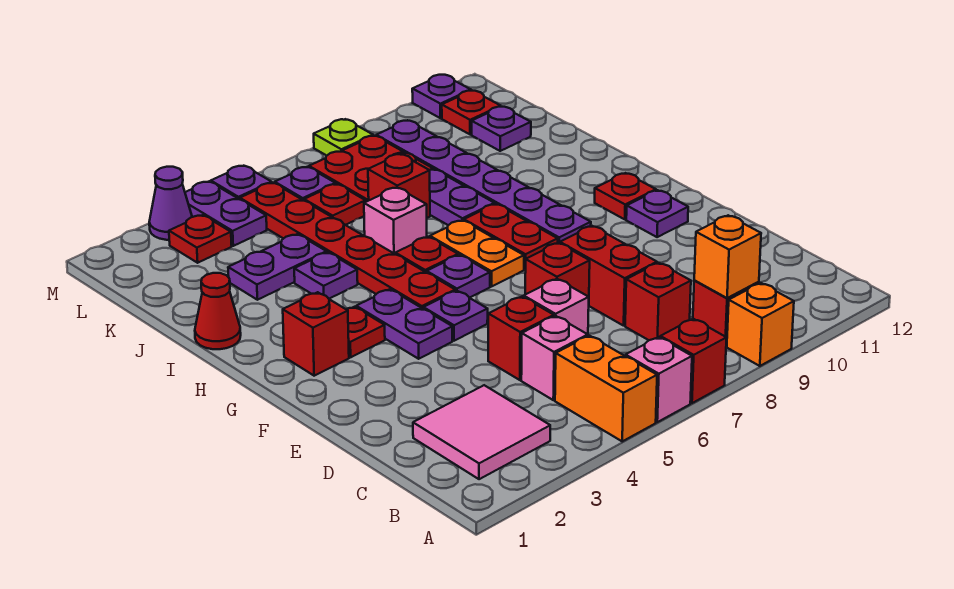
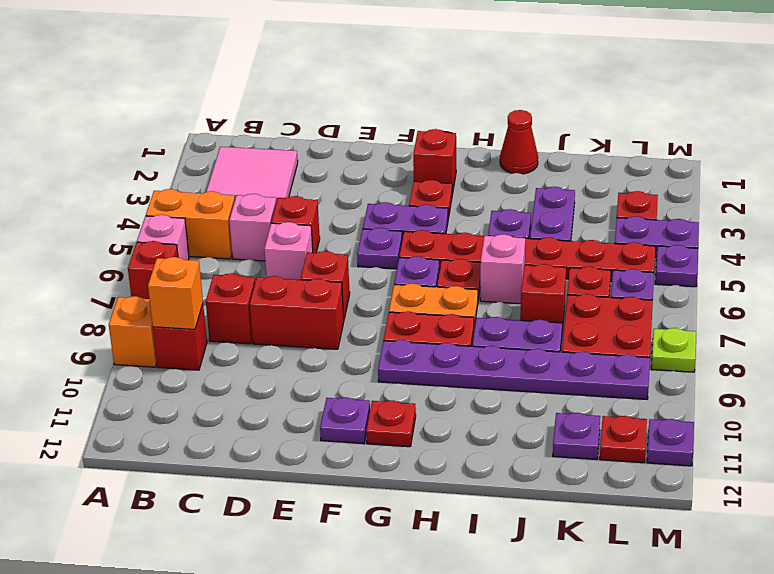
purple cone M3 level 1 -> none

